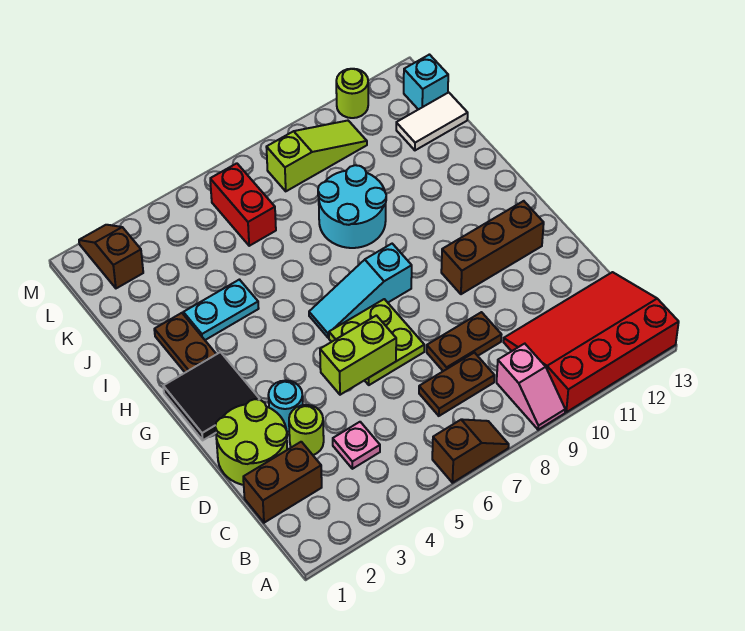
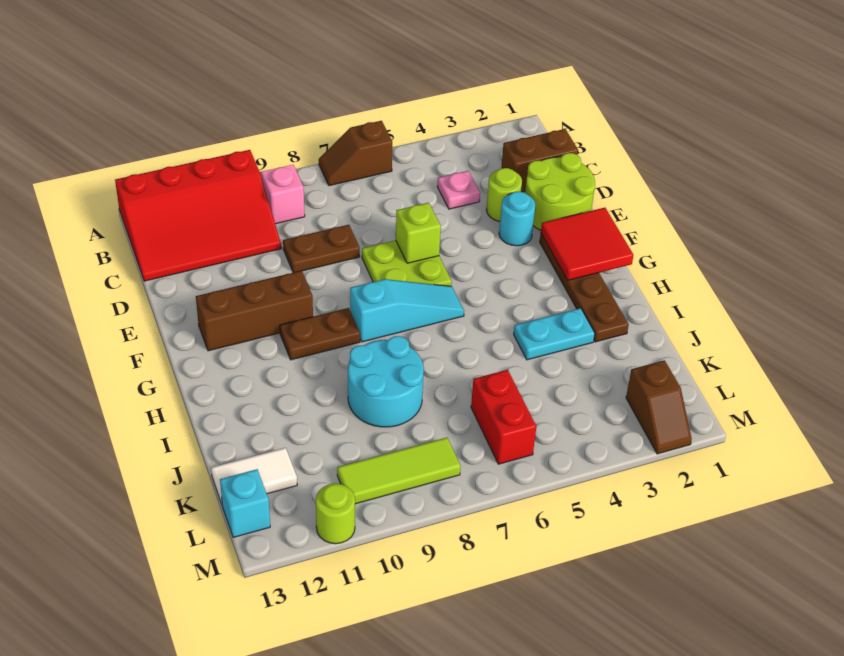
brown plate C7:C8 level 1 -> brown plate G9:G10 level 1
lime brick E5:E6 level 2 -> lime brick E6 level 2
black tile F1:G2 level 2 -> red tile F1:G2 level 2
lime slope L8:L10 level 1 top 8 -> lime tile L8:L10 level 1

